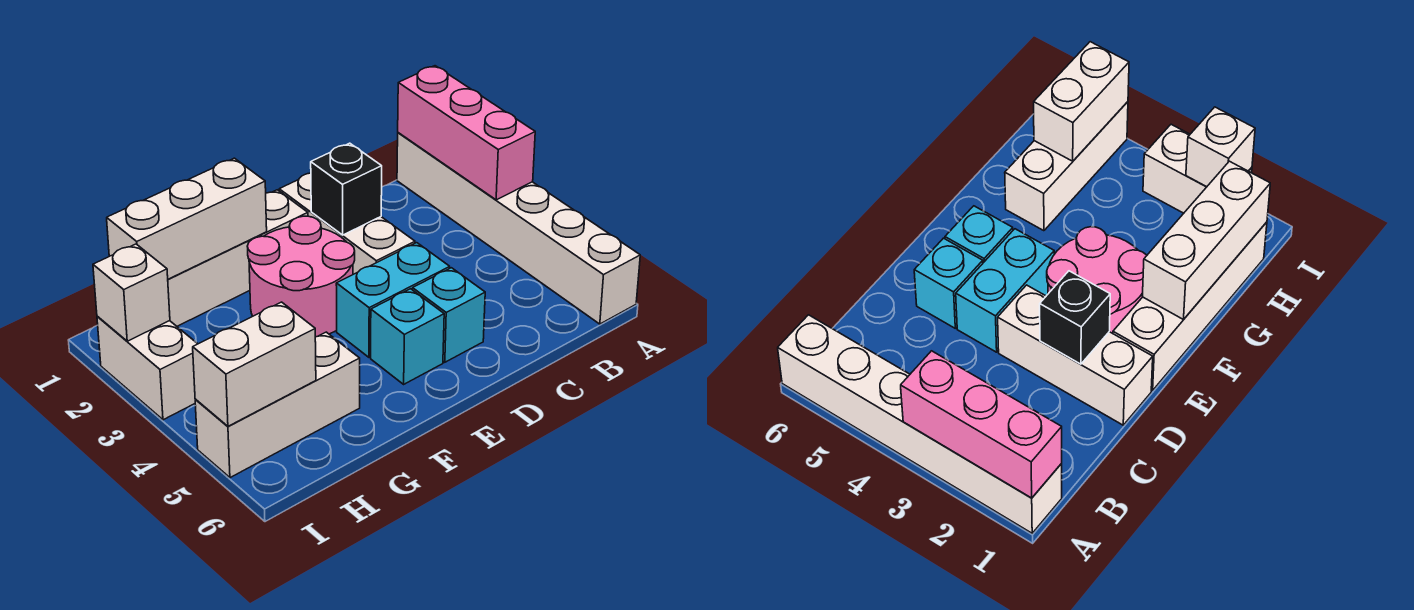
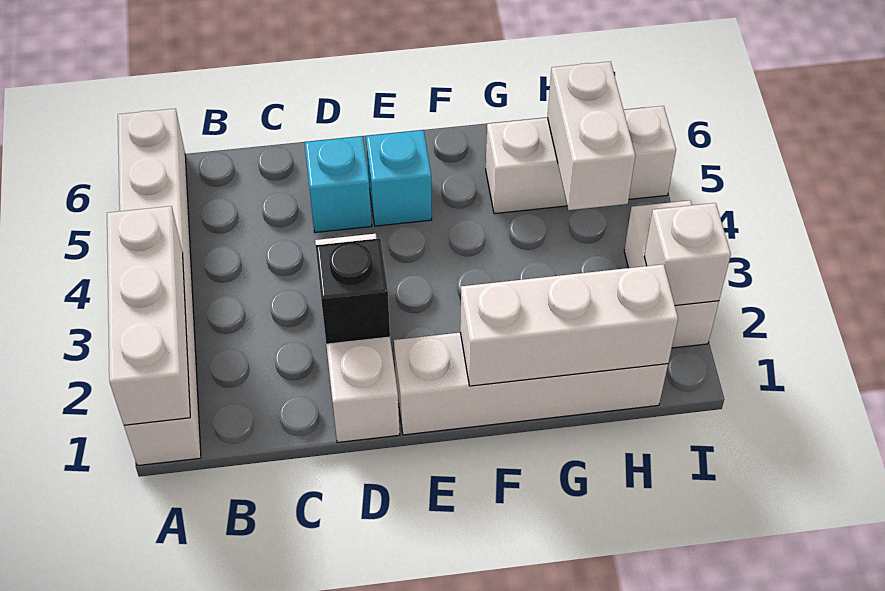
pink brick A1:A3 level 2 -> white brick A1:A3 level 2
cyan brick D4:E4 level 1 -> none
pink round brick E2:F3 level 1 -> none
white brick H5:I5 level 2 -> white brick H4:H5 level 2

